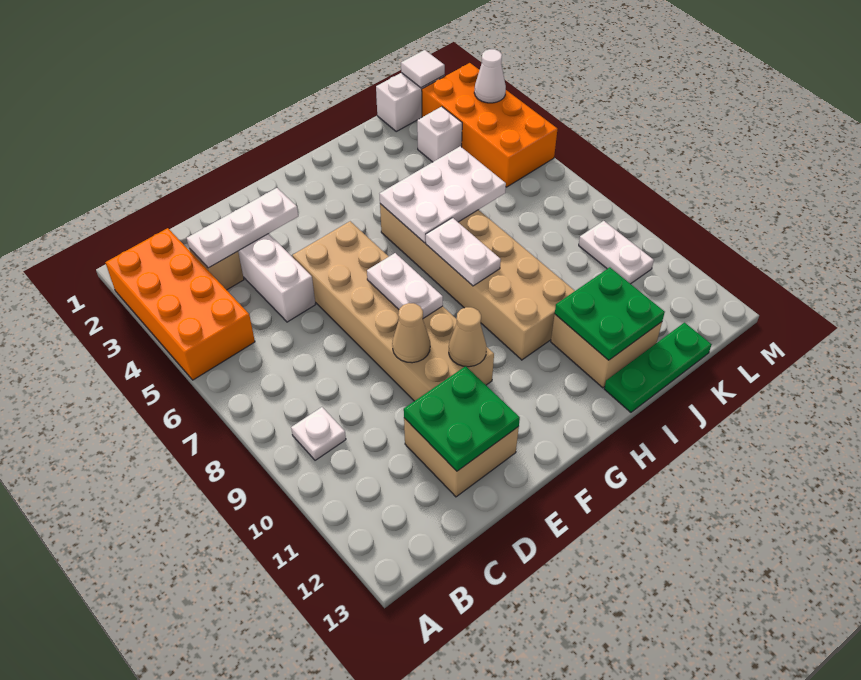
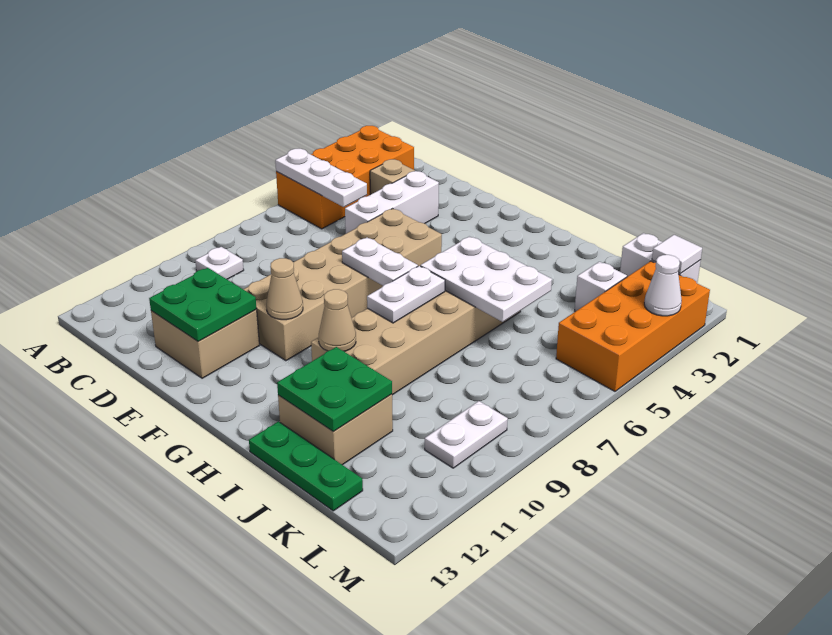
white plate C3:E3 level 2 -> white plate A5:C5 level 2
tan cone E9 level 2 -> tan cone H10 level 2
white plate F7:F8 level 2 -> white plate F7:G7 level 2

